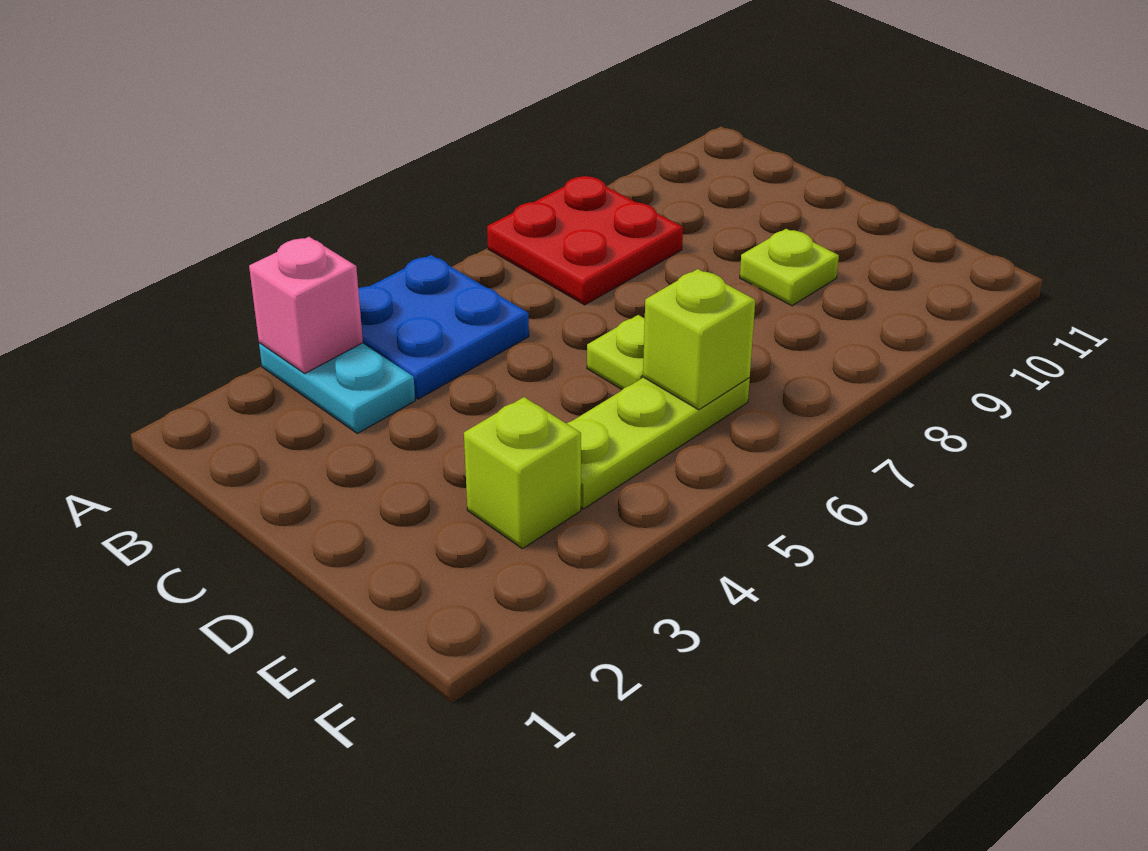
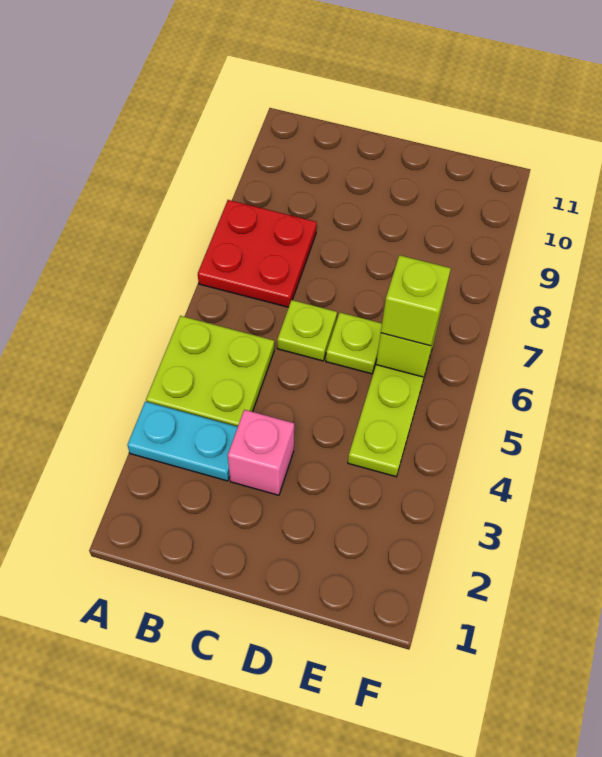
pink brick A3 level 2 -> pink brick C3 level 1
blue plate A4:B5 level 1 -> lime plate A4:B5 level 1
lime plate D9 level 1 -> lime plate C6 level 1
lime brick E3 level 1 -> lime brick E6 level 3

